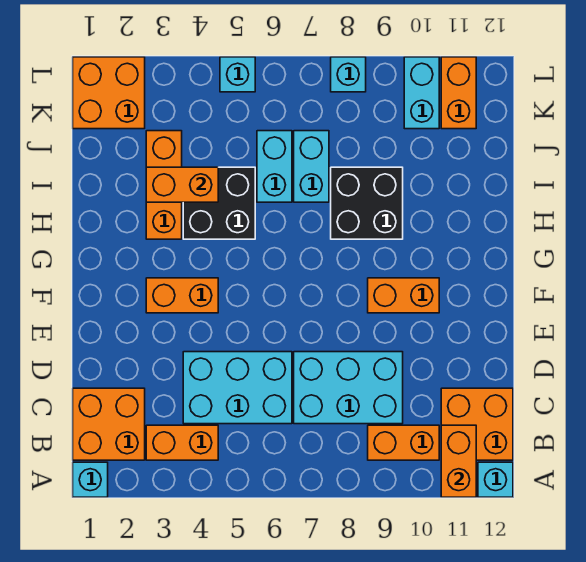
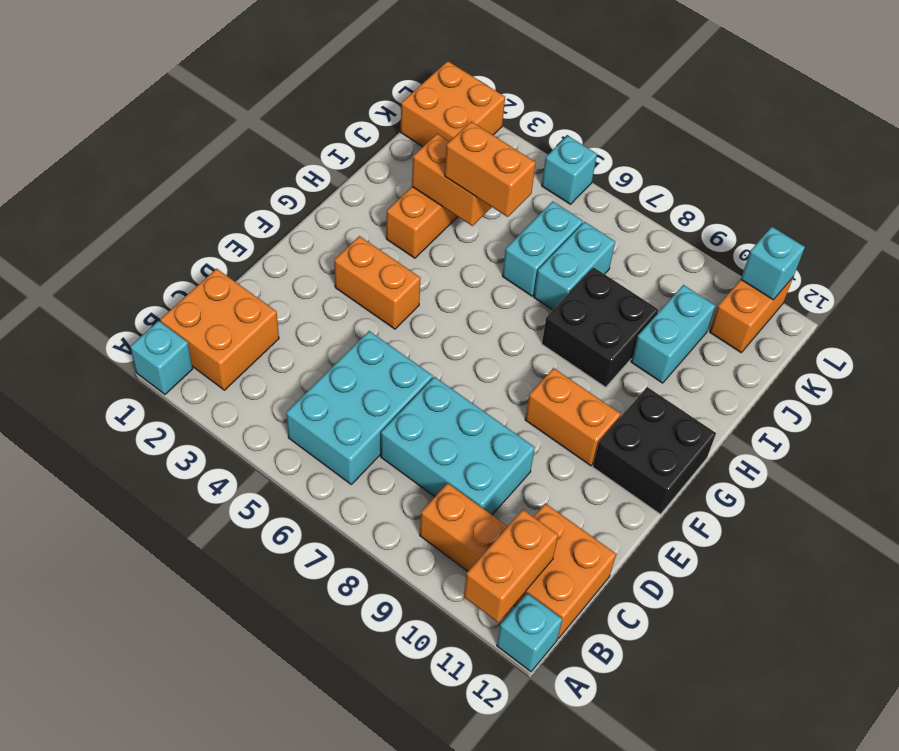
orange brick B3:B4 level 1 -> orange brick I4:I5 level 3
cyan brick C4:D6 level 1 -> cyan brick B5:D6 level 1
black brick H4:I5 level 1 -> black brick F11:G12 level 1
cyan brick K10:L10 level 1 -> cyan brick I10:J10 level 1
cyan brick L8 level 1 -> cyan brick L11 level 2

